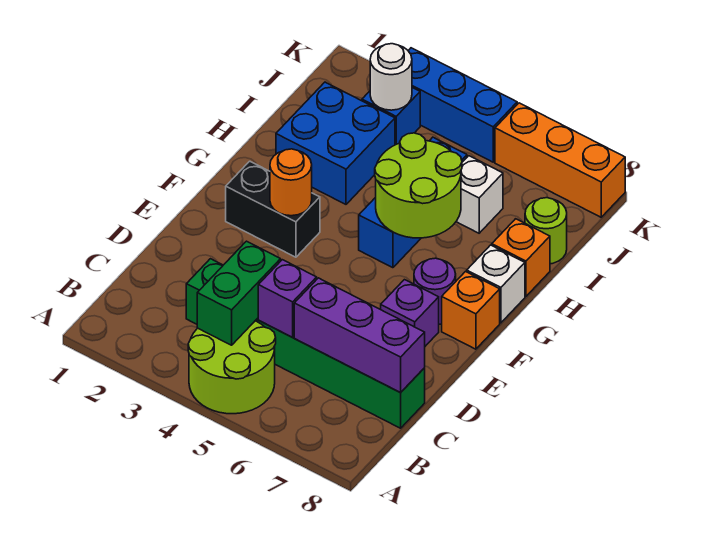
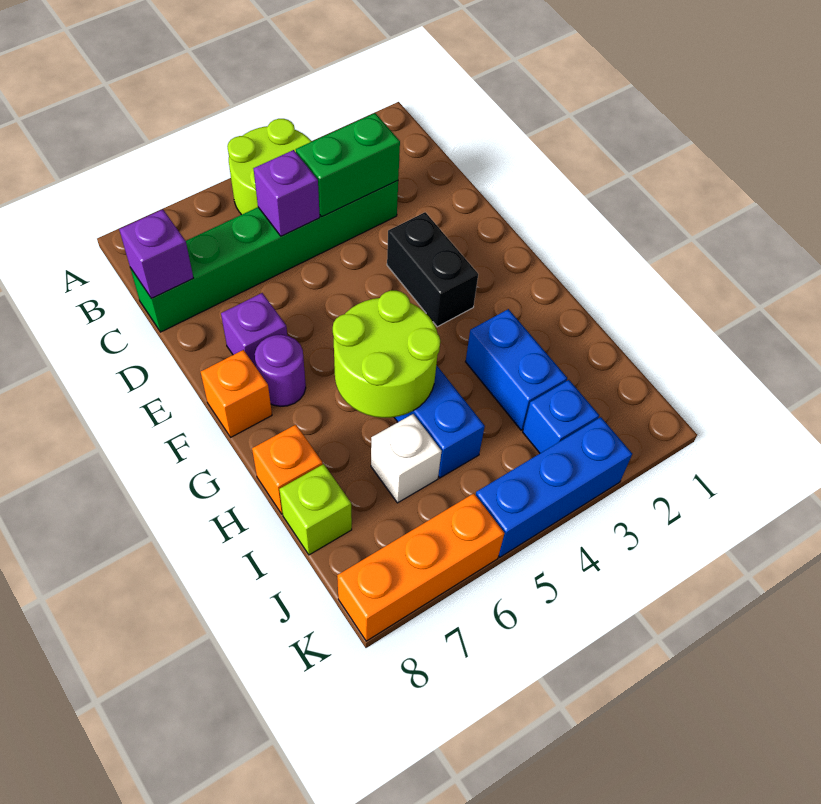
green brick B4:C4 level 2 -> green brick C3:C4 level 2
purple brick C6:C8 level 2 -> purple brick C8 level 2
black brick F2:F3 level 1 -> black brick E3:F3 level 1
orange round brick F3 level 2 -> none
white brick G8 level 1 -> none
blue brick H2:I3 level 1 -> blue brick H3:I3 level 1
lime round brick I8 level 1 -> lime brick I8 level 1
white round brick J3 level 2 -> none

